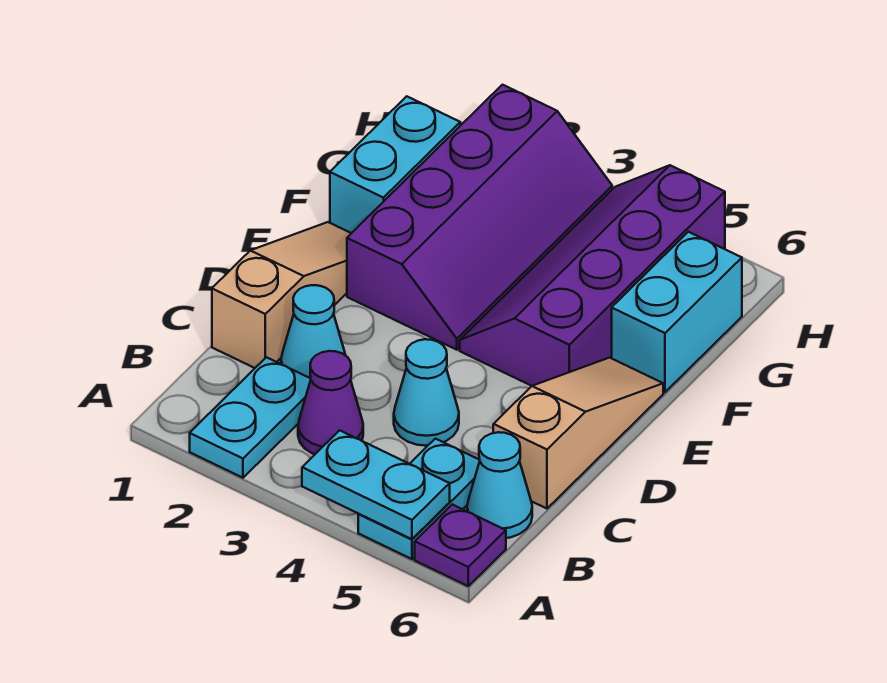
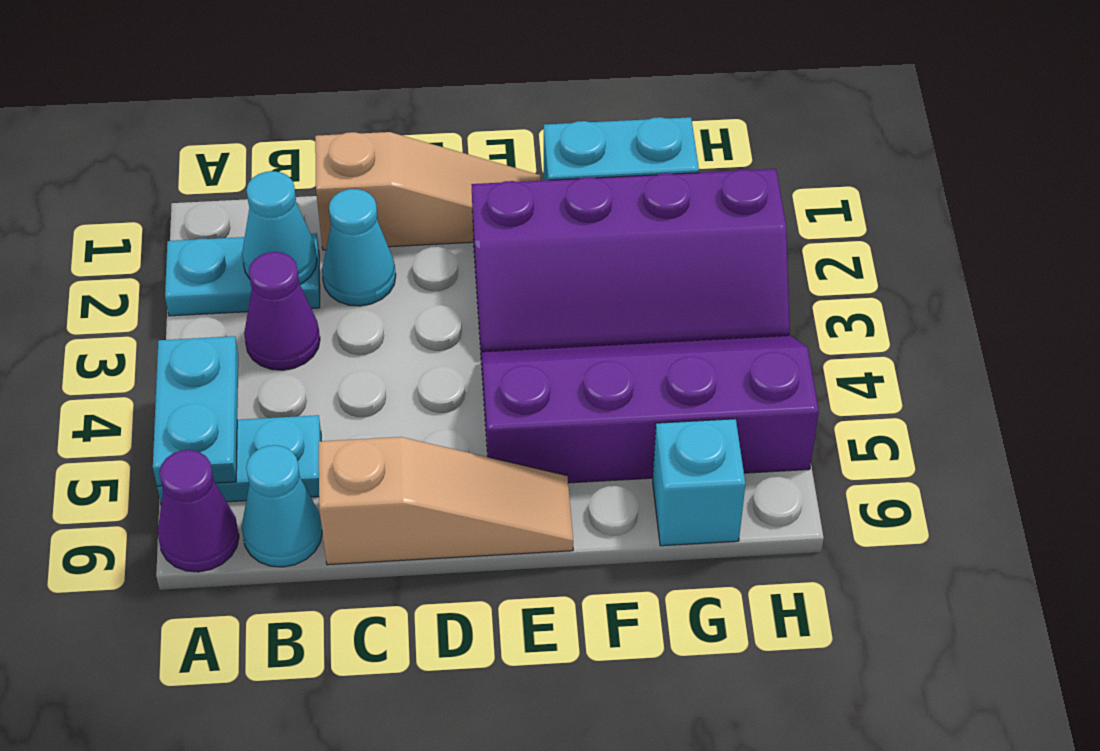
purple plate A6 level 1 -> purple cone A6 level 1
cyan cone C4 level 1 -> cyan cone B2 level 2
cyan brick F6:G6 level 1 -> cyan brick G6 level 1

